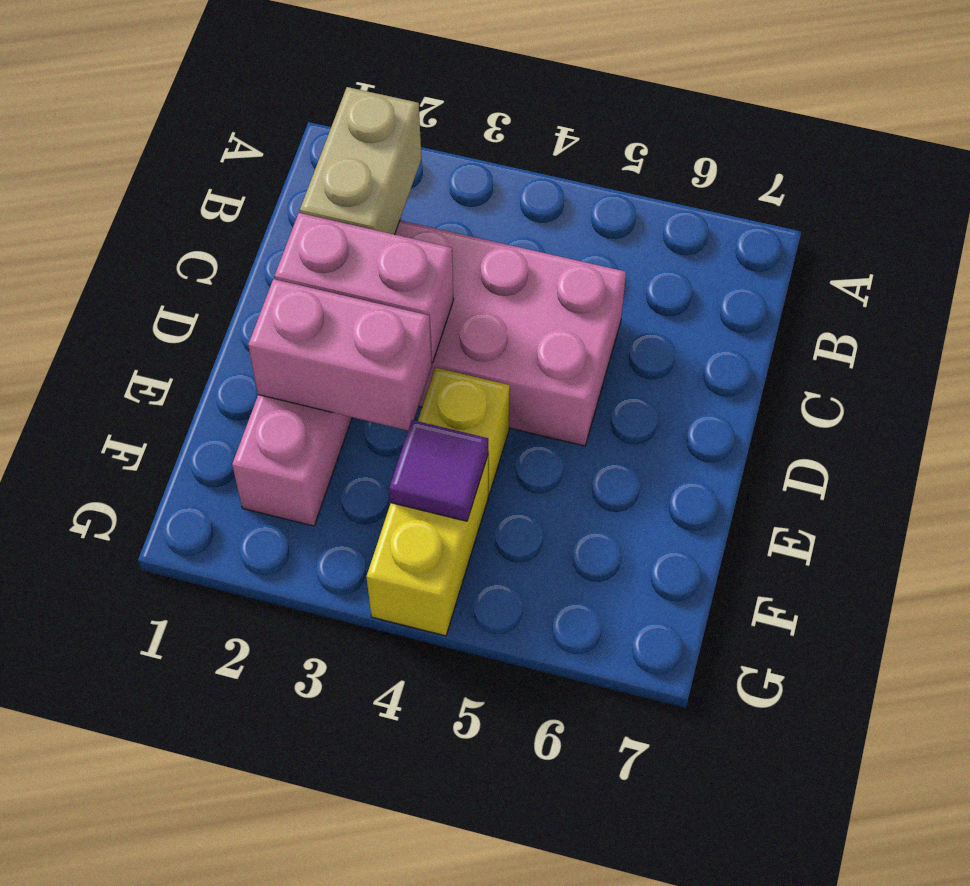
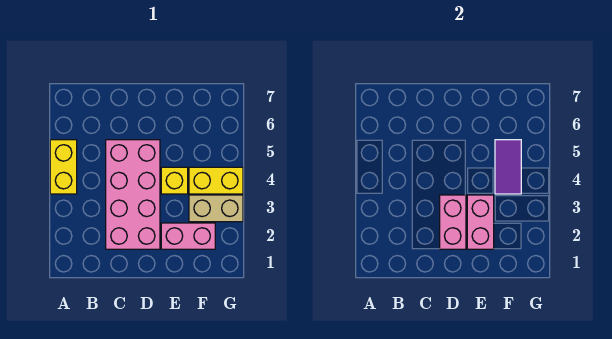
none -> yellow brick A4:A5 level 1
tan brick B2:C2 level 2 -> tan brick F3:G3 level 1
purple tile F4 level 2 -> purple tile F4:F5 level 2

